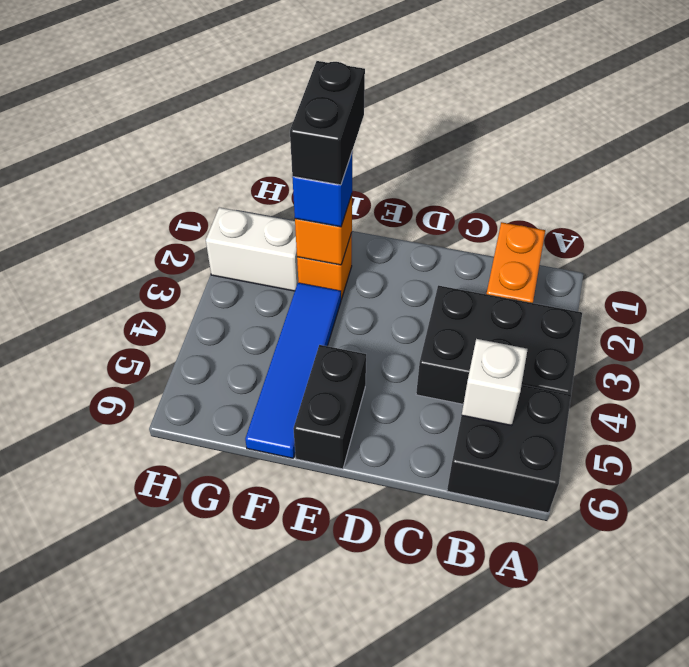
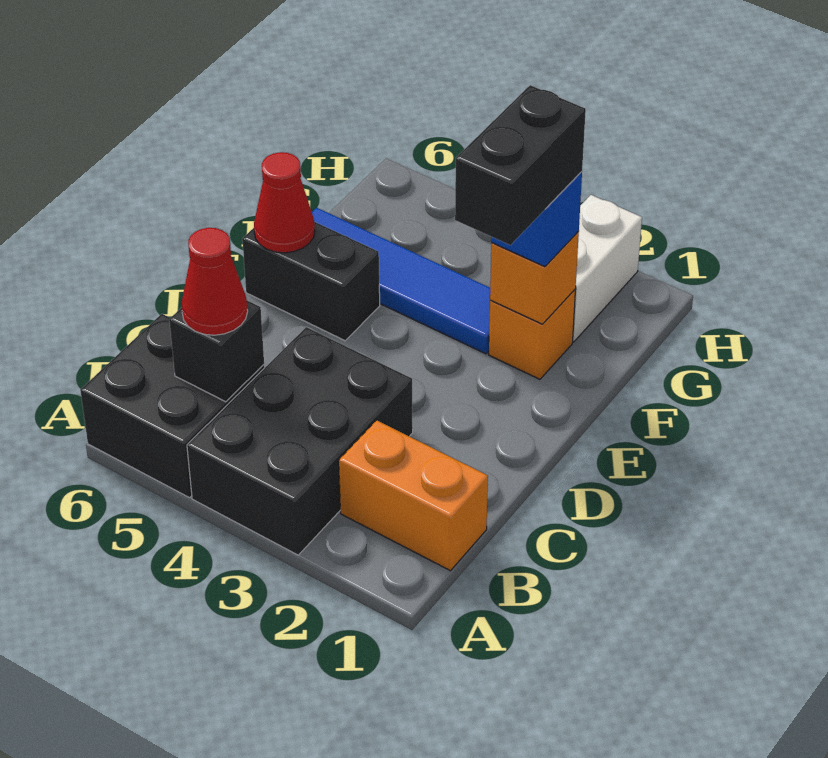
white brick B5 level 2 -> black brick B5 level 2
none -> red cone B5 level 3
none -> red cone E6 level 2
black brick F1:F2 level 4 -> black brick E2:F2 level 4

